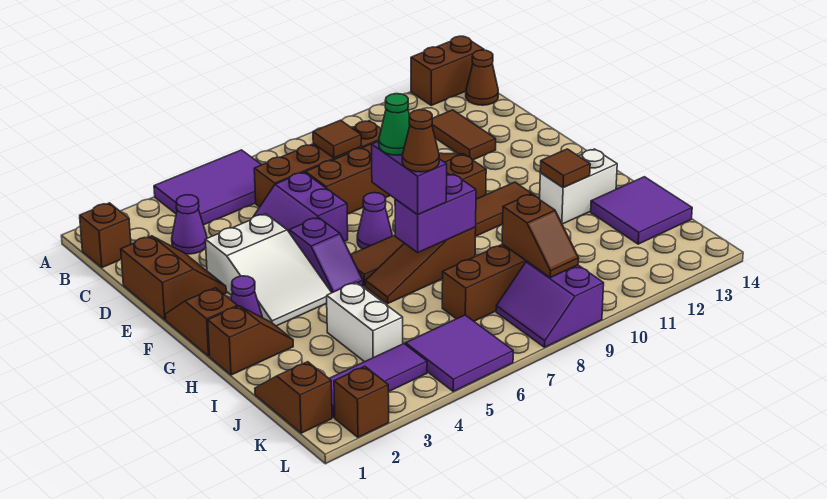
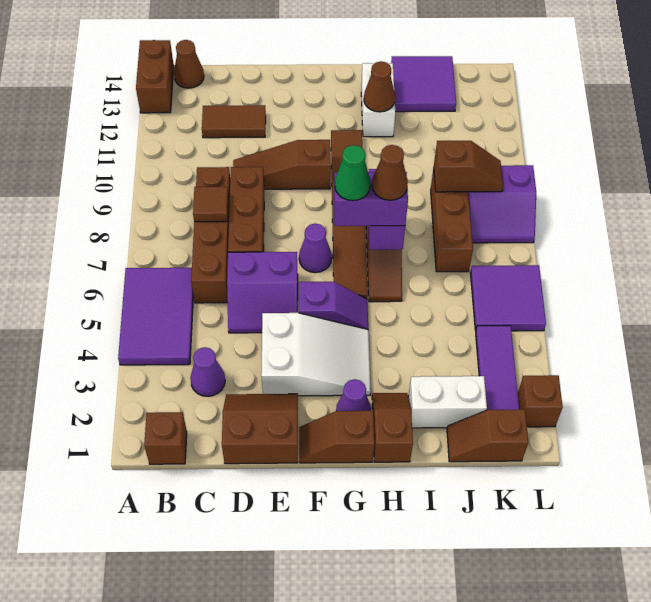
brown tile H12 level 2 -> brown cone H12 level 2
white brick I4:J4 level 1 -> white brick I2:J2 level 1

